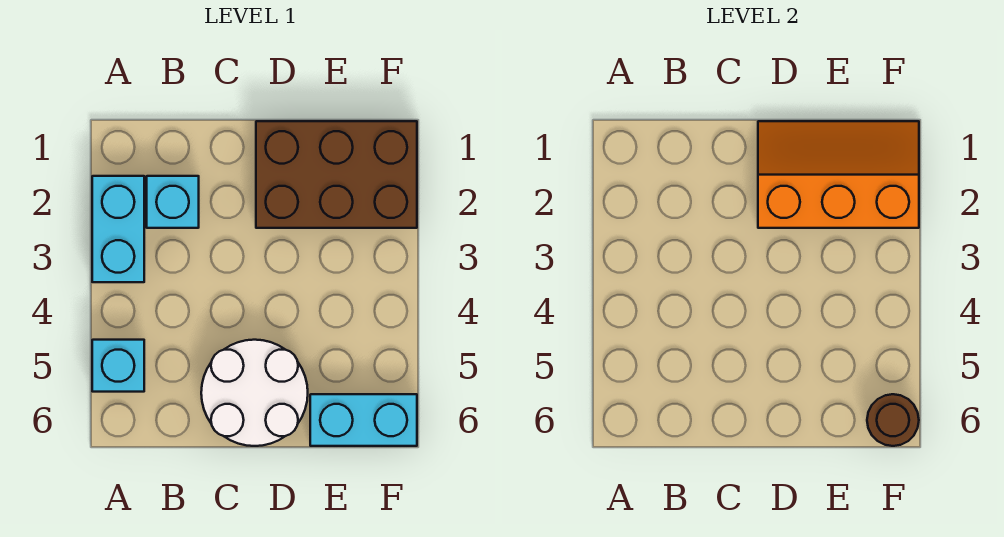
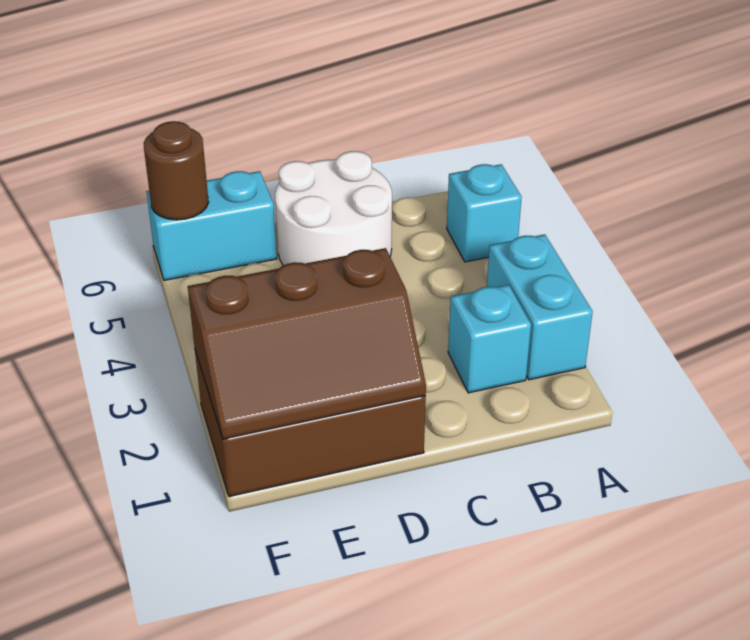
orange slope D1:F2 level 2 top 2 -> brown slope D1:F2 level 2 top 2

